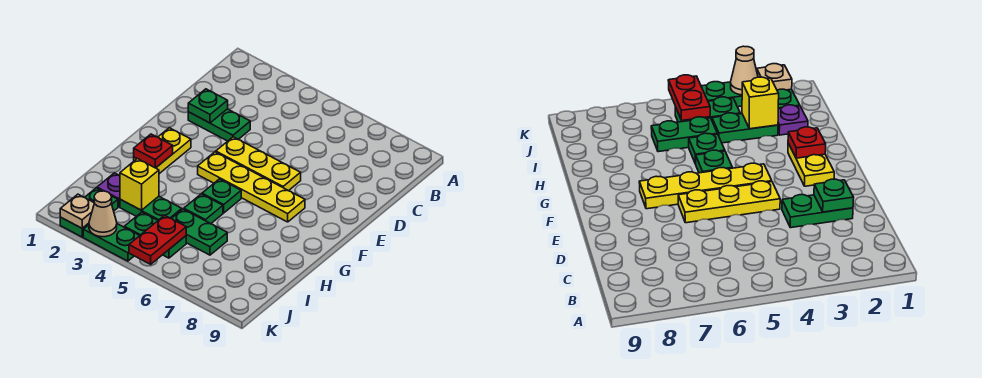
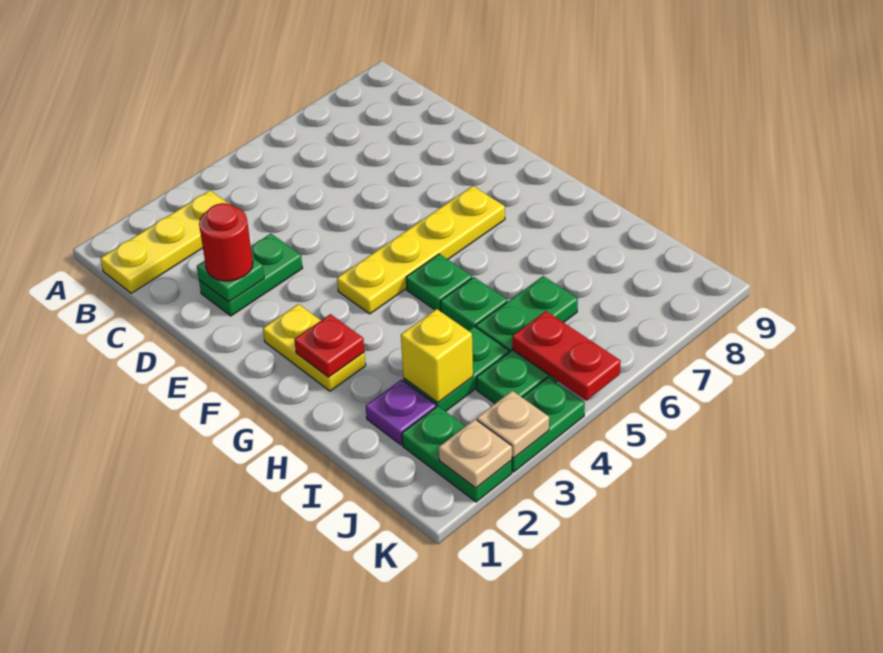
none -> red round brick D2 level 3
yellow plate E4:E6 level 1 -> yellow plate B1:B3 level 1
tan cone K3 level 2 -> tan plate K3 level 2

